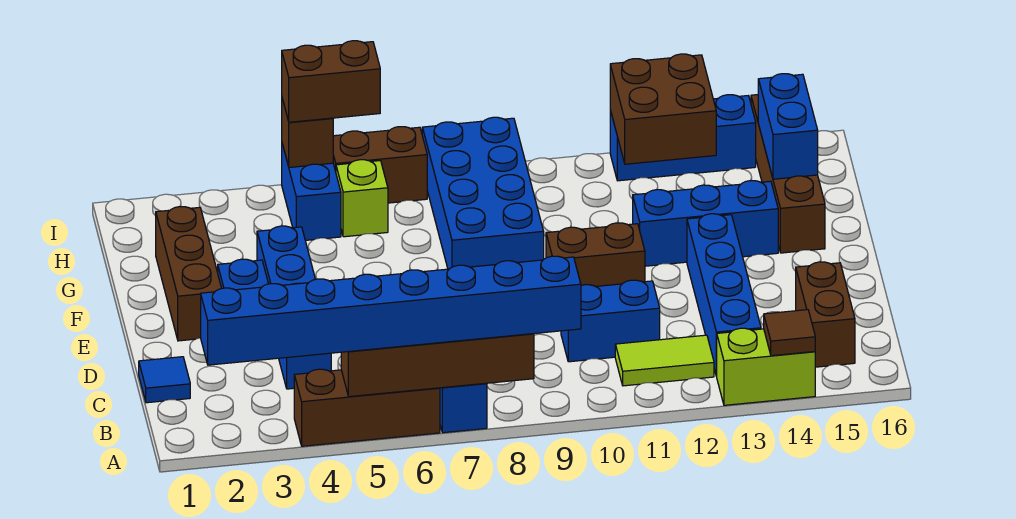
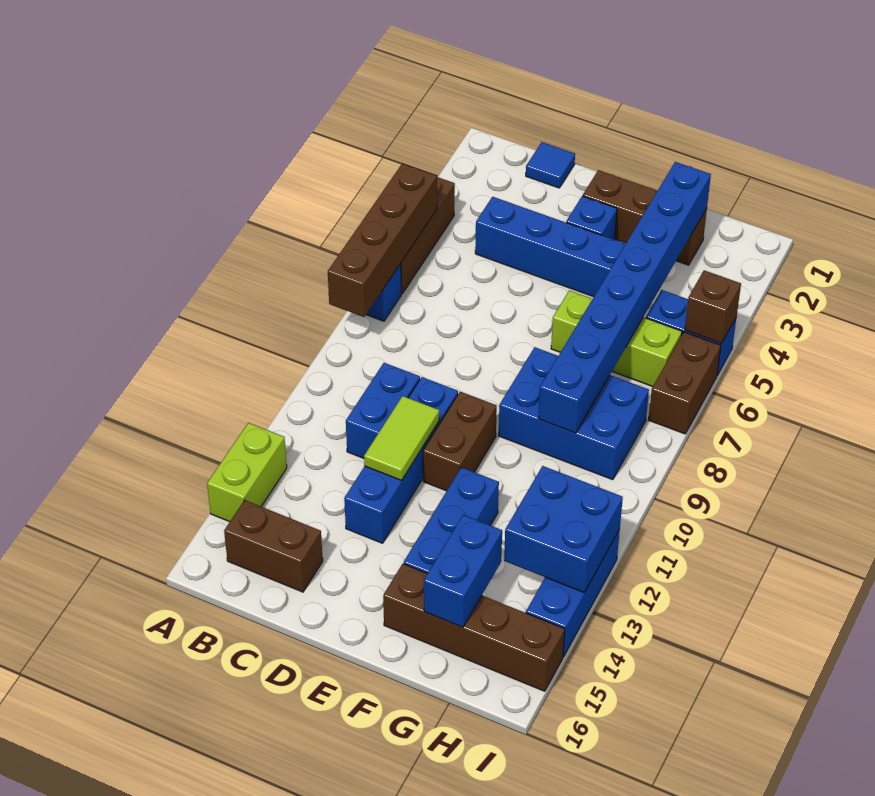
blue brick A2:A9 level 3 -> blue brick G2:G9 level 2
brown tile A14 level 2 -> none
lime tile B11:B12 level 1 -> lime tile D11:D12 level 2
blue brick B13:E13 level 1 -> blue brick D10:D13 level 1
blue brick F8:I9 level 1 -> blue brick F8:H9 level 1
blue brick G15:H15 level 2 -> blue brick G14:G15 level 2
lime brick H6 level 1 -> lime brick F6:H6 level 1
brown brick H12:I13 level 2 -> blue brick H12:I13 level 2
brown brick I5:I6 level 3 -> none

